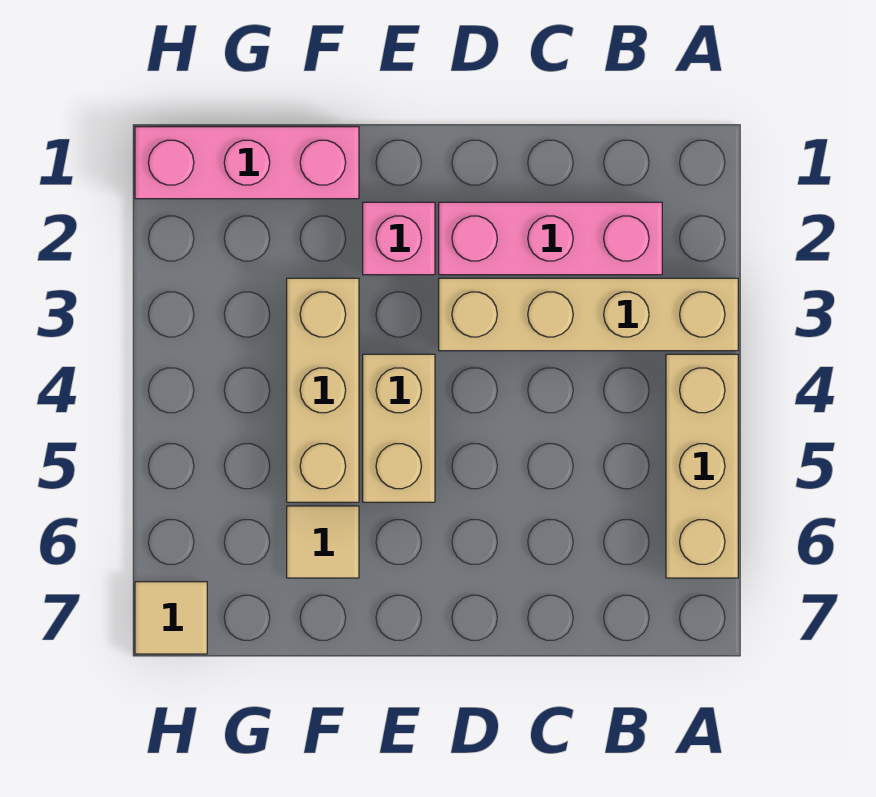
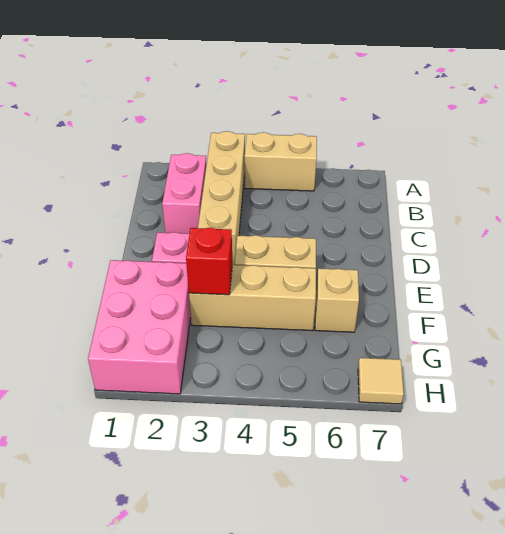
tan brick A4:A6 level 1 -> tan brick A4:A5 level 1
pink brick B2:D2 level 1 -> pink brick B2:C2 level 1
pink brick F1:H1 level 1 -> pink brick F1:H2 level 1
none -> red brick F3 level 2
tan tile F6 level 1 -> tan brick F6 level 1

